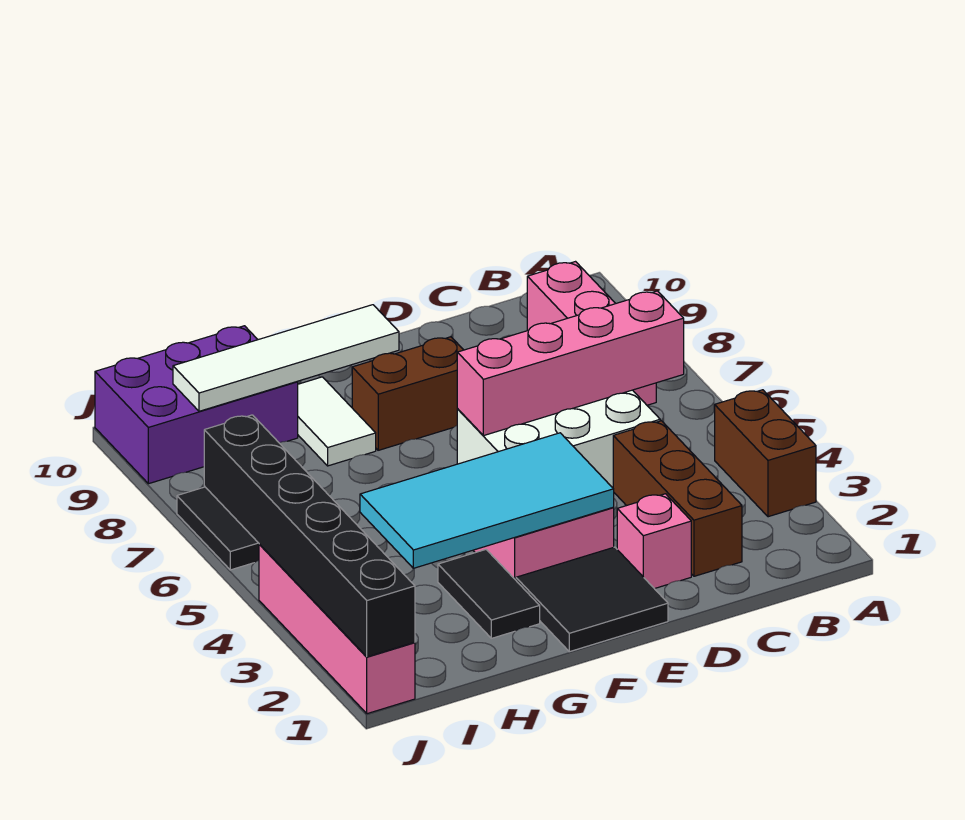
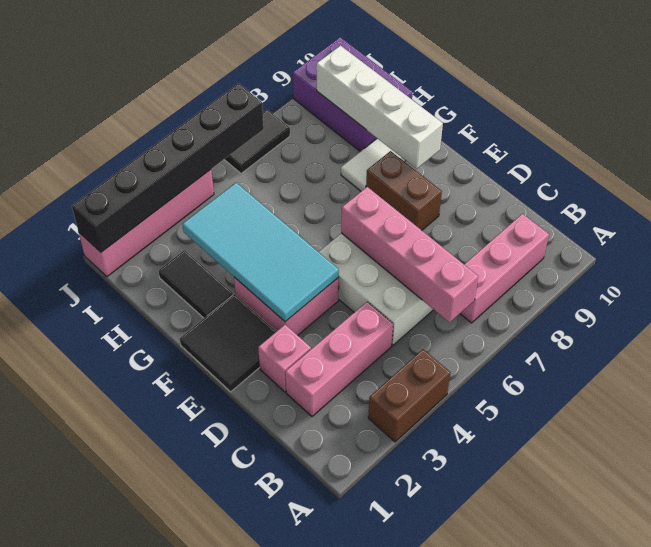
brown brick C2:C4 level 1 -> pink brick C2:C4 level 1
white tile F9:I9 level 2 -> white brick F9:I9 level 2
black tile G2:G3 level 1 -> black tile G2:H2 level 1

